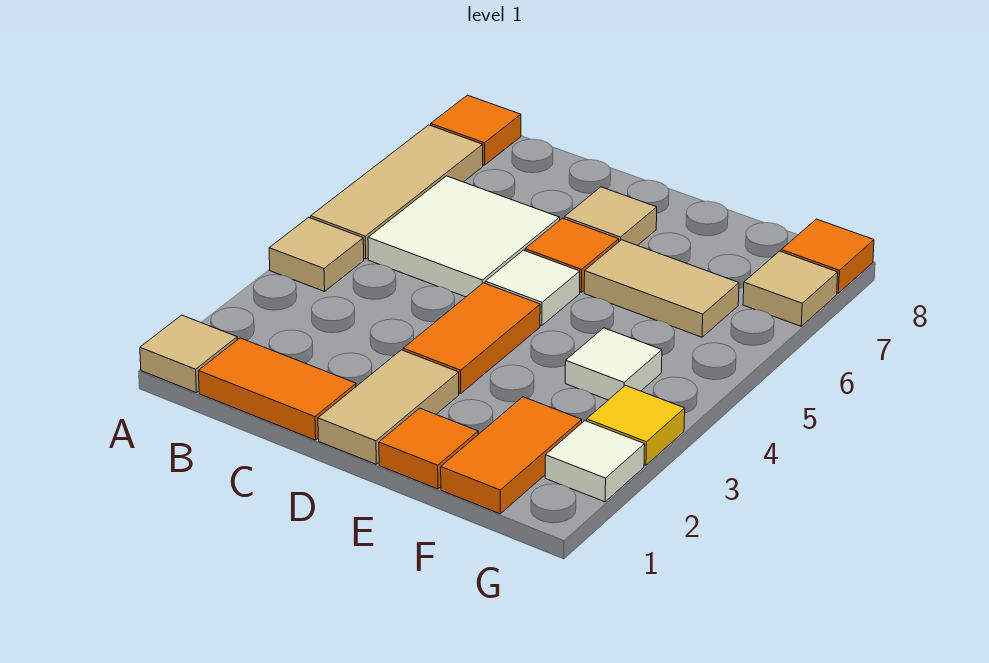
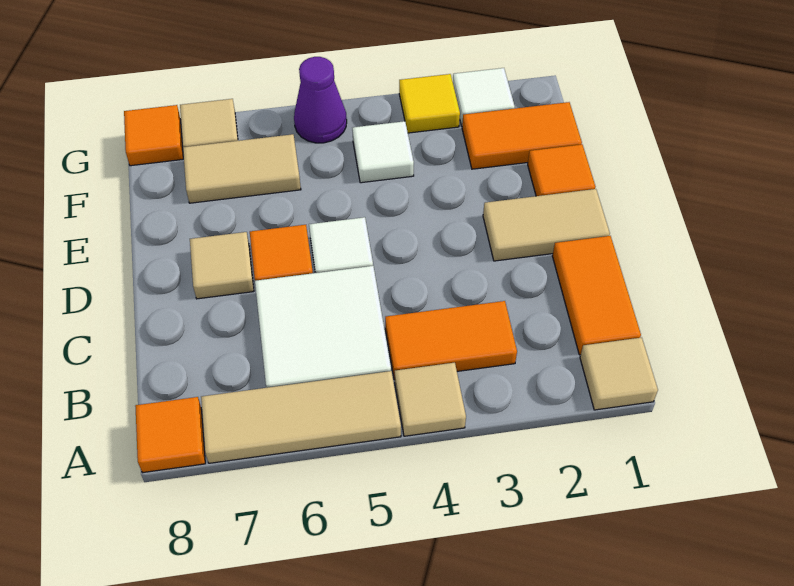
orange tile D3:D4 level 1 -> orange tile B3:B4 level 1
tan tile E6:F6 level 1 -> tan tile F6:F7 level 1
none -> purple cone G5 level 1

